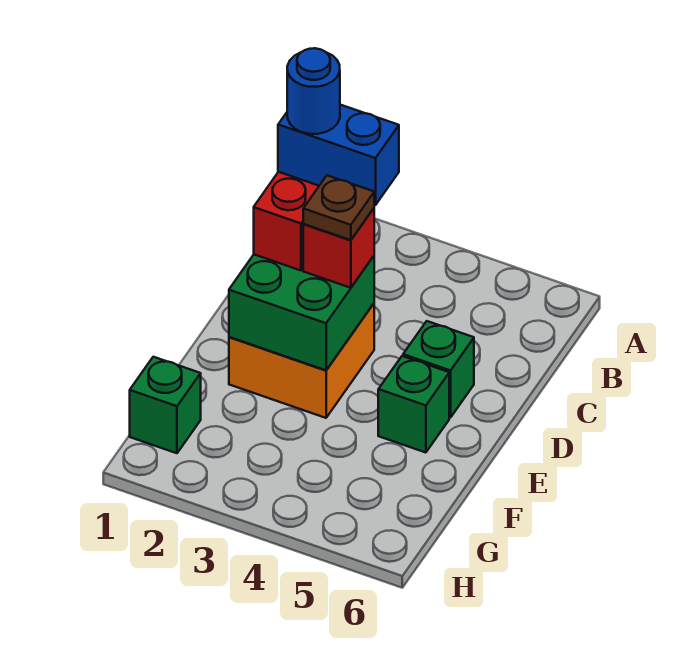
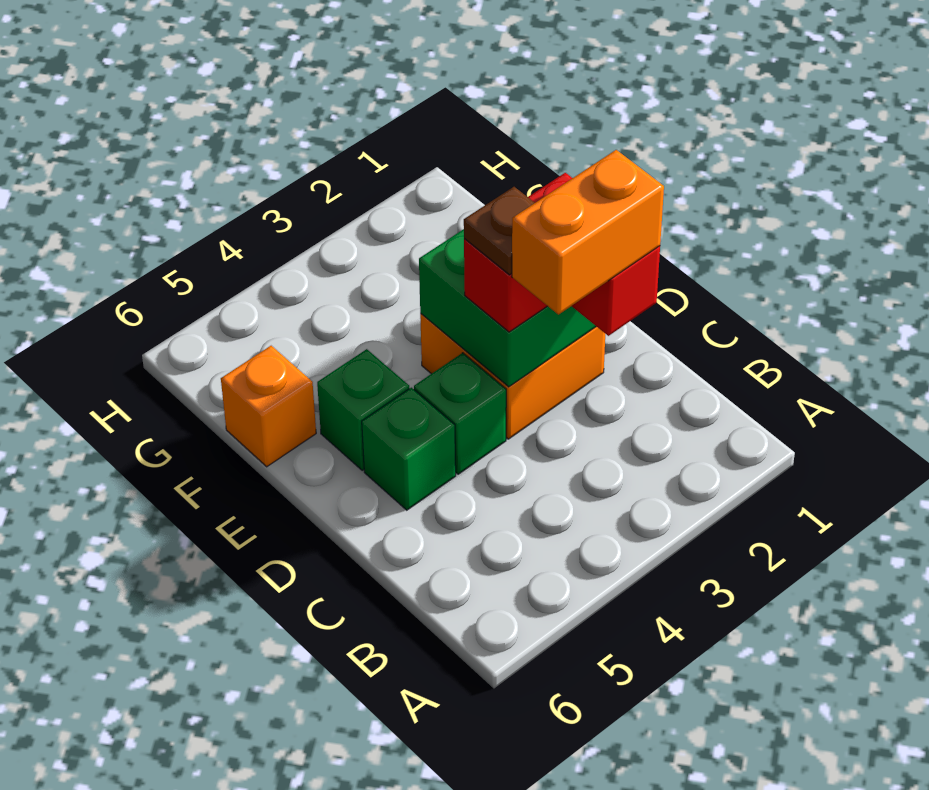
blue brick C2:C3 level 4 -> orange brick C2:C3 level 4
blue round brick C2 level 5 -> none
none -> orange brick F6 level 1
green brick G1 level 1 -> green brick D4 level 1

